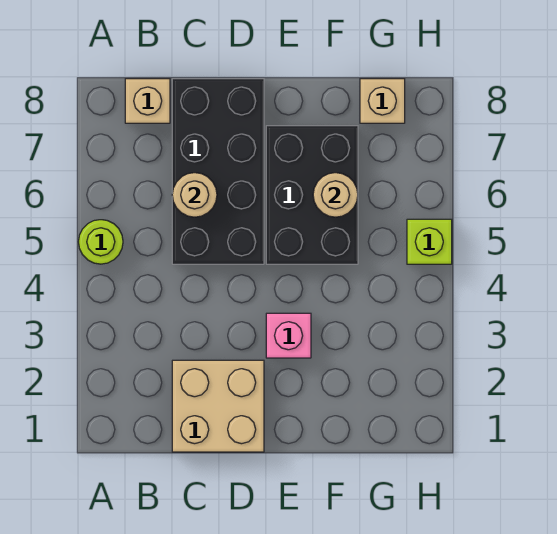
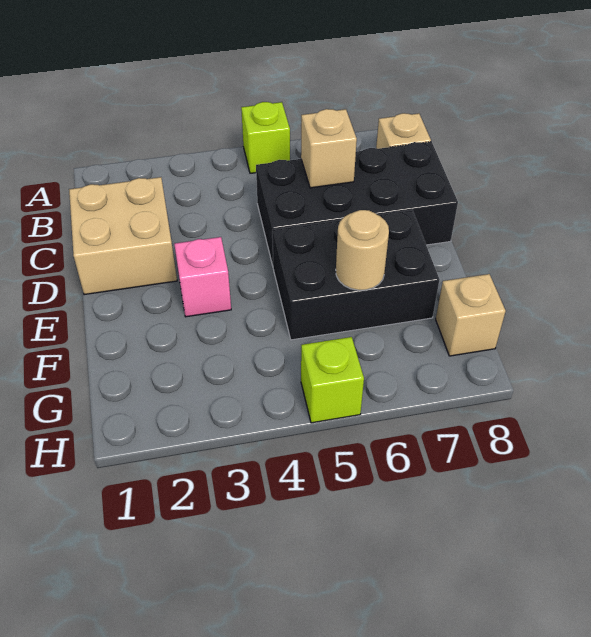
lime round brick A5 level 1 -> lime brick A5 level 1
tan round brick C6 level 2 -> tan brick C6 level 2

